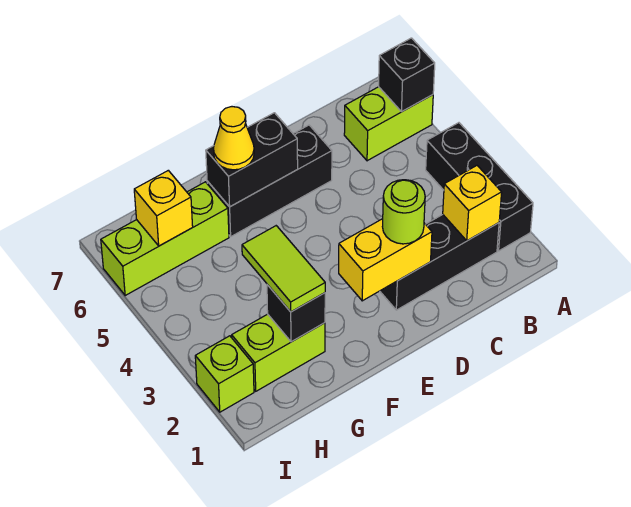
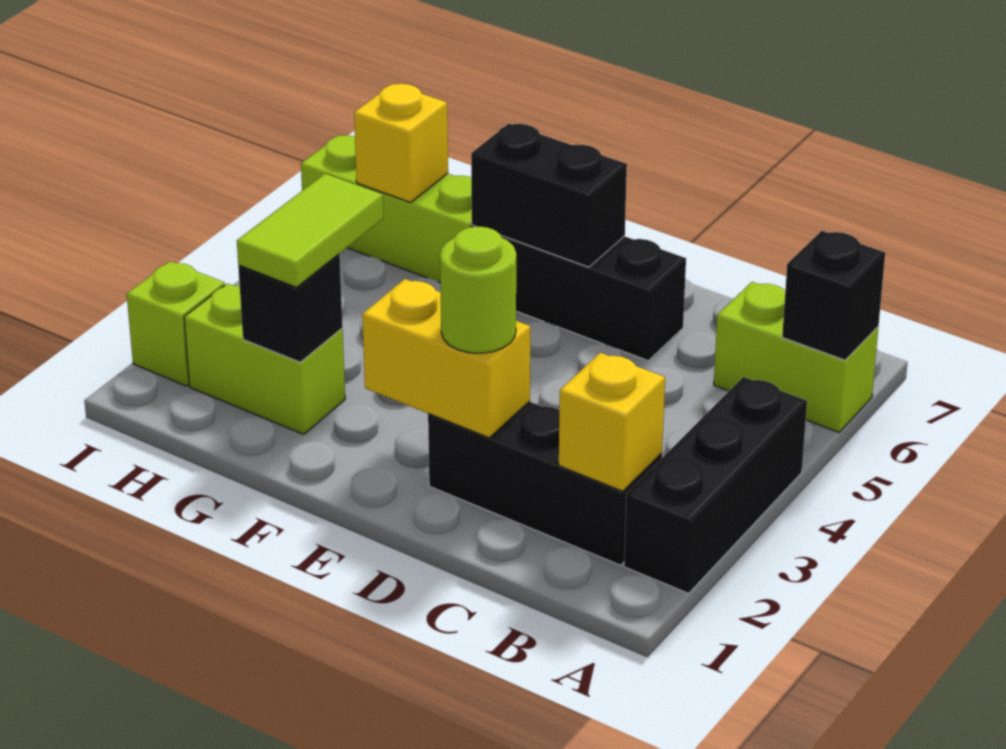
yellow cone F6 level 3 -> none

